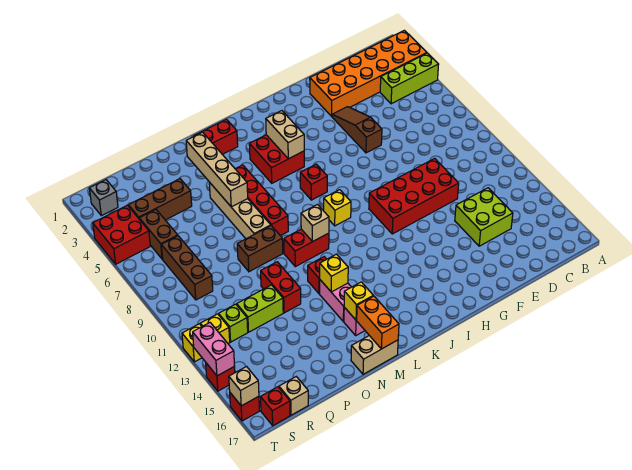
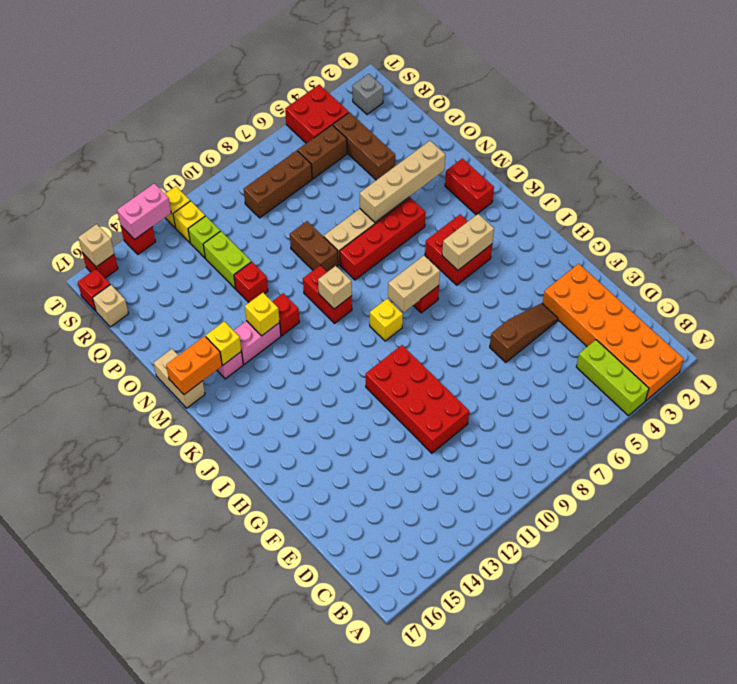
lime brick D13:E14 level 1 -> none
none -> tan brick J7:J8 level 2
red brick O11:O12 level 1 -> red brick O12 level 1

